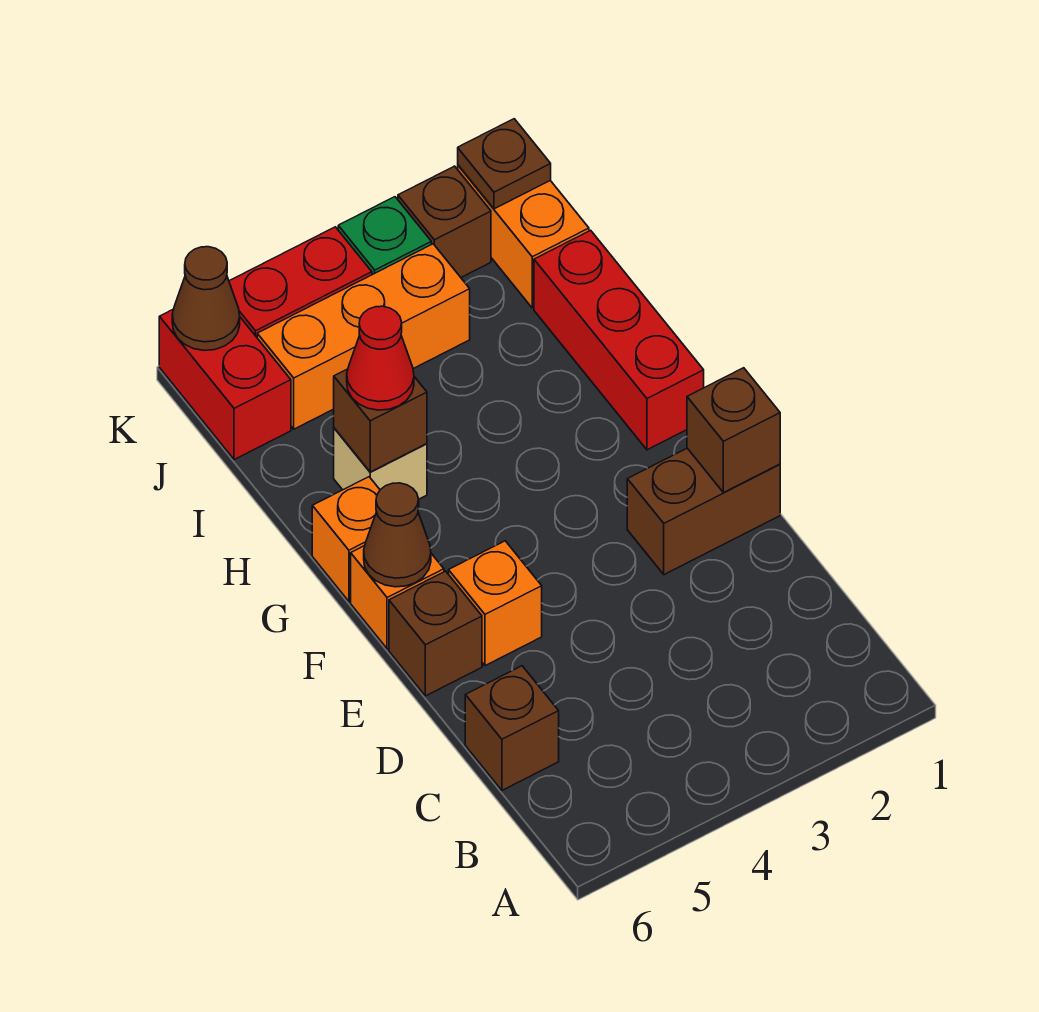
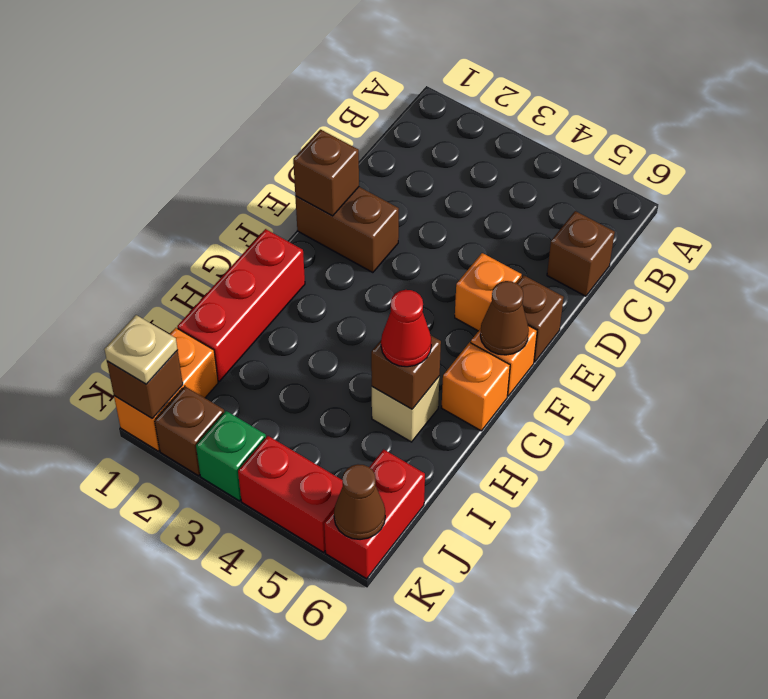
orange brick J3:J5 level 1 -> none
brown plate K1 level 2 -> brown brick K1 level 2
none -> tan plate K1 level 3

